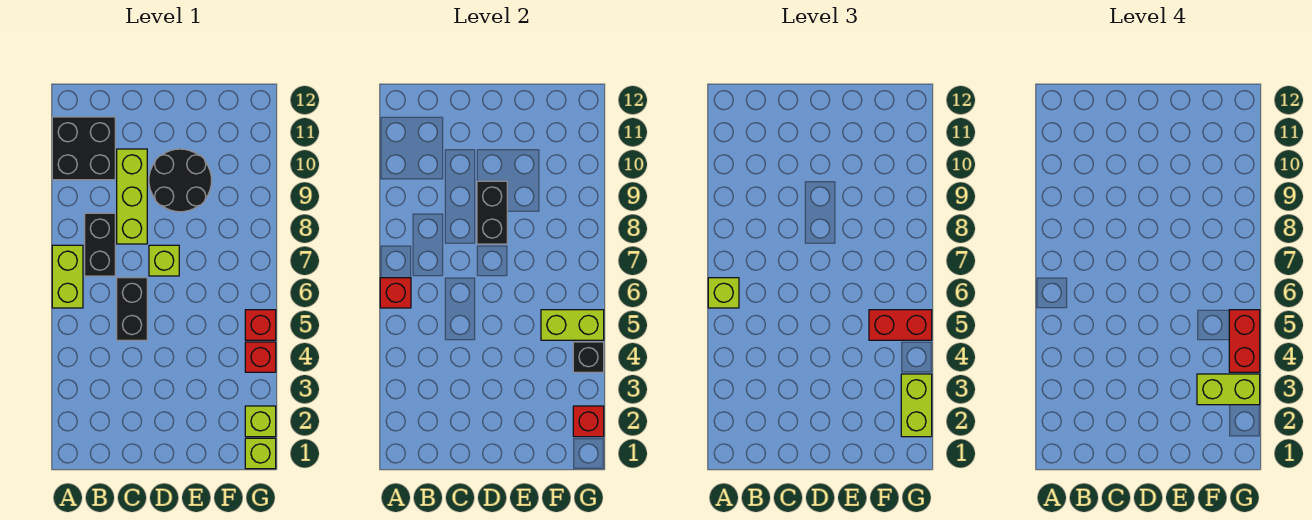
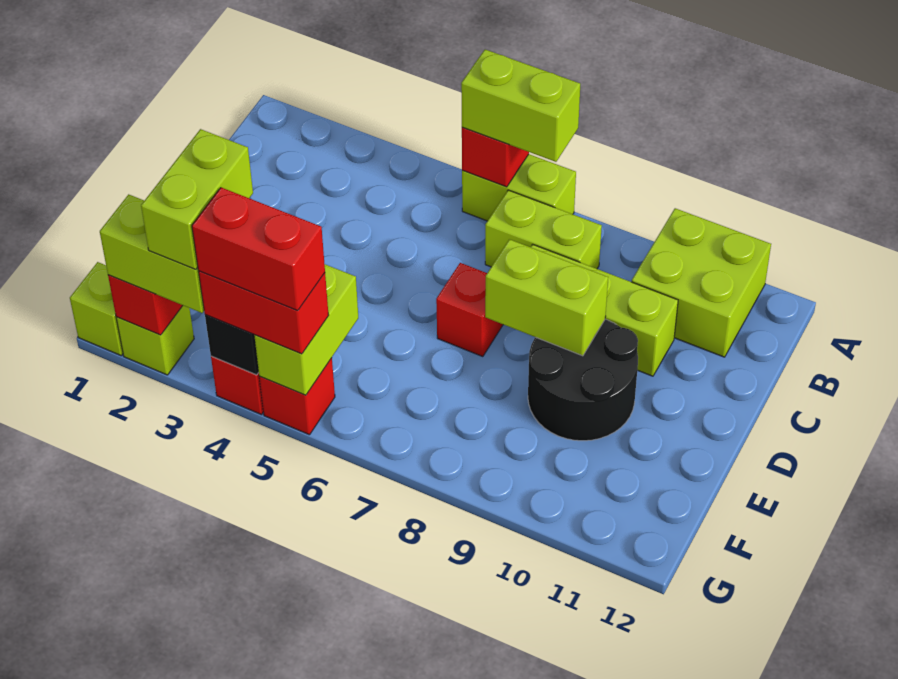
lime brick A6 level 3 -> lime brick A6:A7 level 3
black brick A10:B11 level 1 -> lime brick A10:B11 level 1
black brick B7:B8 level 1 -> lime brick B7:B8 level 1
black brick C5:C6 level 1 -> none
lime brick D7 level 1 -> red brick D7 level 1
black brick D8:D9 level 2 -> lime brick D8:D9 level 2
red brick F5:G5 level 3 -> red brick G4:G5 level 3

